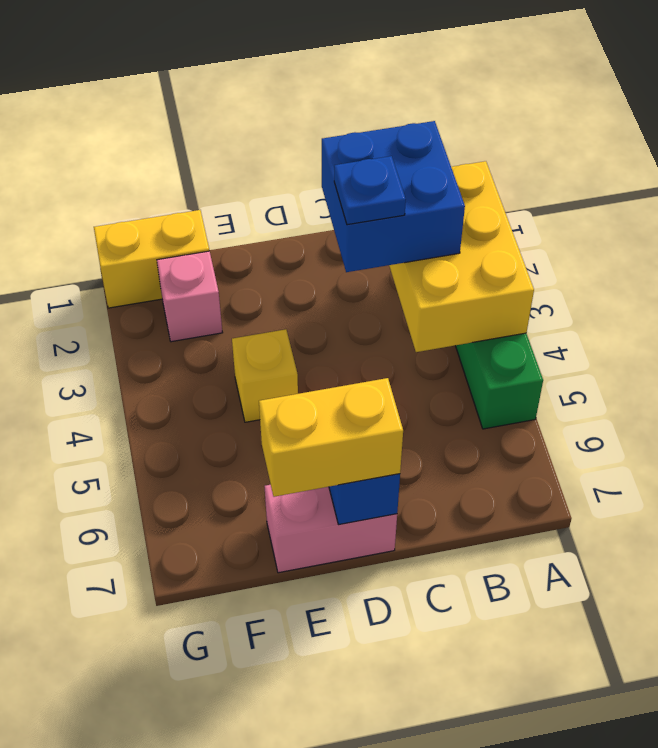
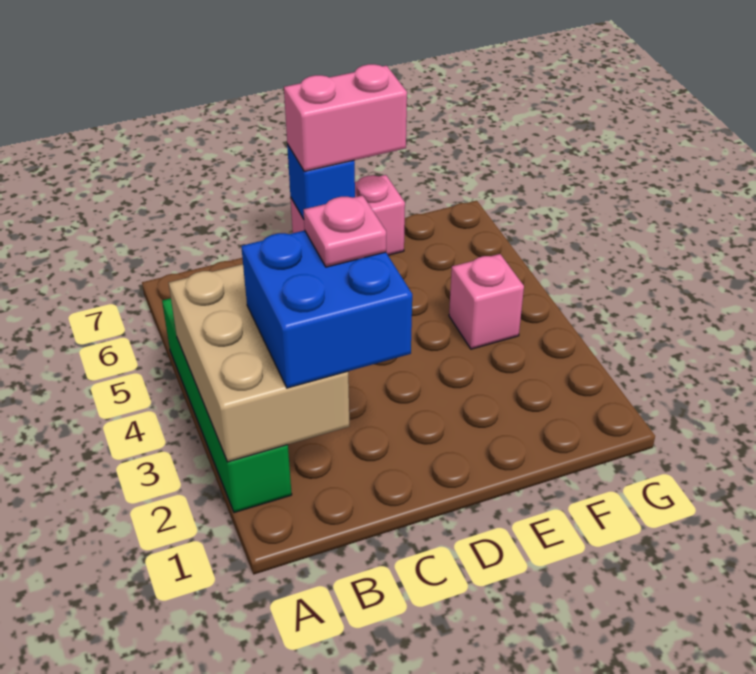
yellow brick A2:B4 level 2 -> tan brick A2:B4 level 2
blue plate C3 level 4 -> pink plate C3 level 4
yellow brick D7:E7 level 3 -> pink brick D7:E7 level 3
yellow brick E4 level 1 -> none
yellow brick F1:G1 level 1 -> none
pink brick F2 level 1 -> pink brick F4 level 1

